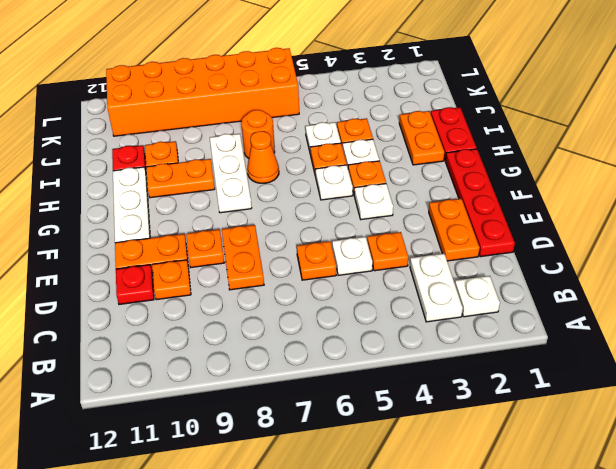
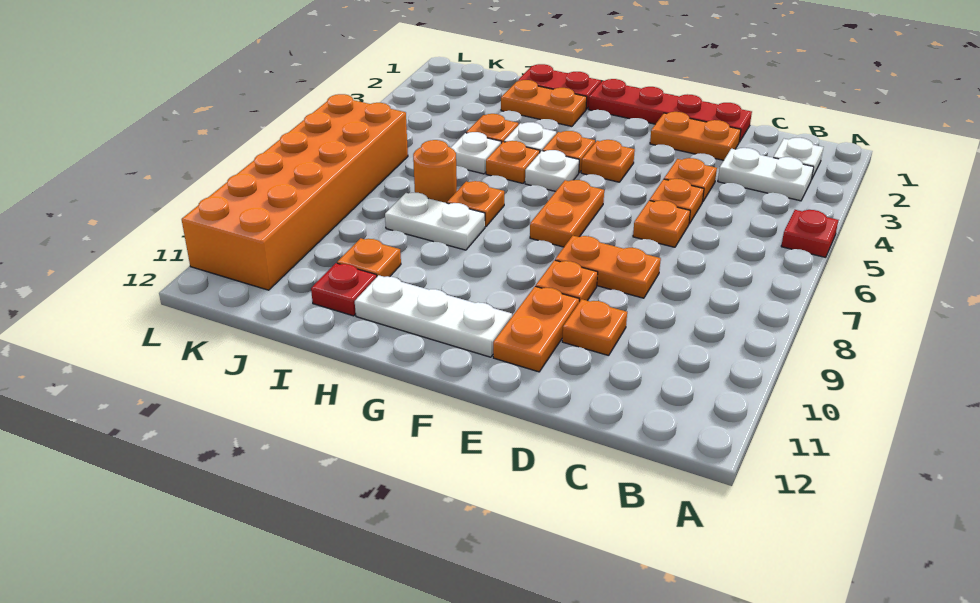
white plate D5 level 1 -> orange plate D5 level 1
red plate D11 level 1 -> red plate A5 level 1
white plate F4 level 1 -> orange plate F4 level 1
white plate G8:I8 level 1 -> white plate H8:I8 level 1
orange cone H7 level 1 -> orange plate H7 level 1
orange plate H9:H10 level 1 -> orange plate F6:F7 level 1

